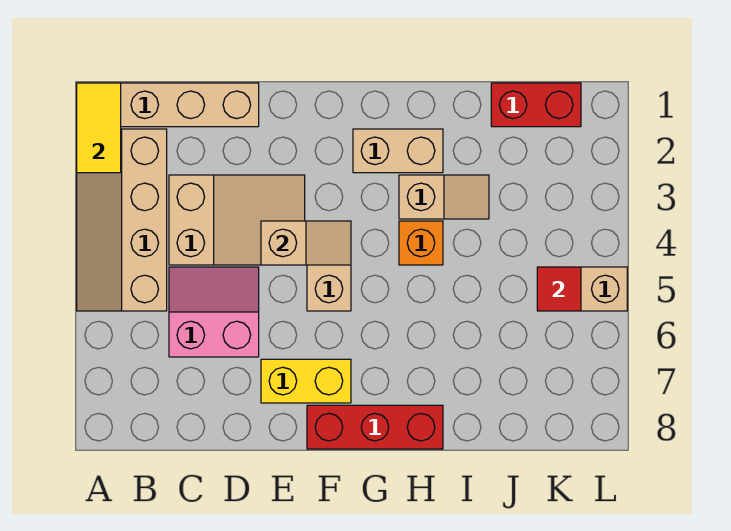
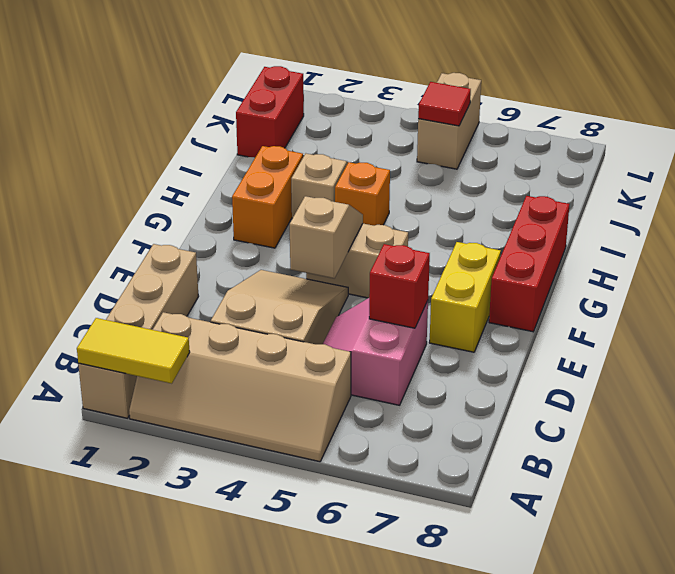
none -> red brick D6 level 2
tan brick G2:H2 level 1 -> orange brick G2:H2 level 1

